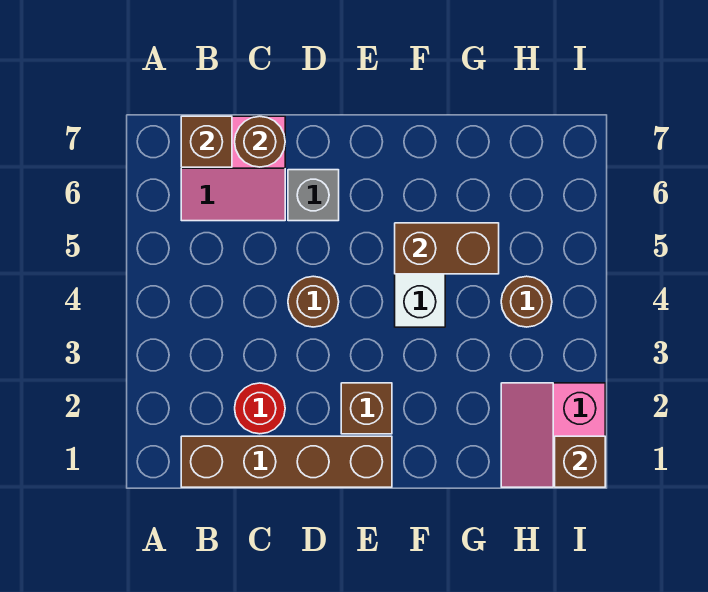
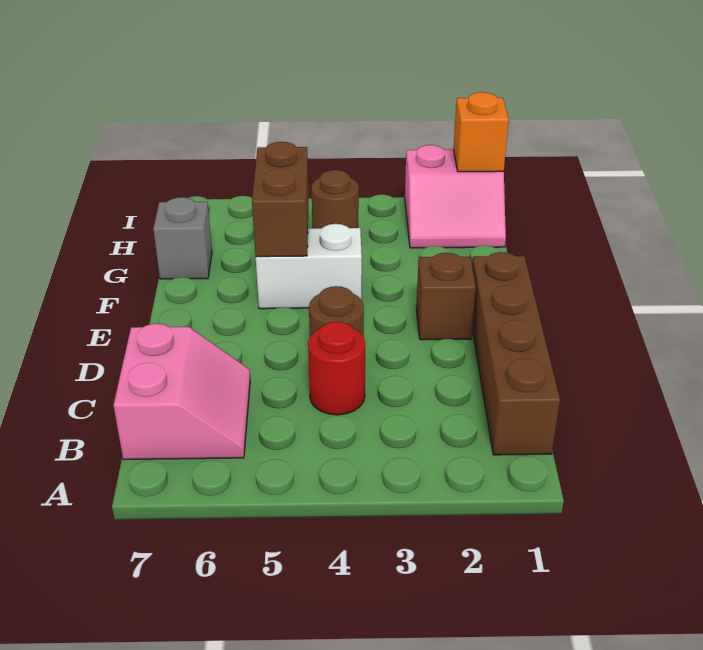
brown brick B7 level 2 -> none
red round brick C2 level 1 -> red round brick C4 level 1
brown round brick C7 level 2 -> none
grey brick D6 level 1 -> grey brick G7 level 1
brown brick I1 level 2 -> orange brick I1 level 2

